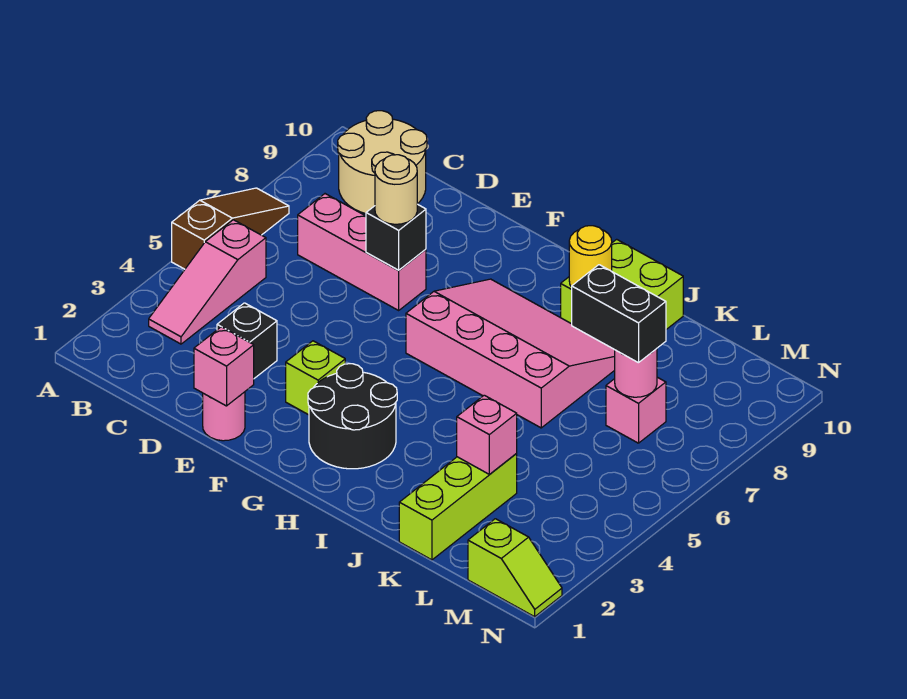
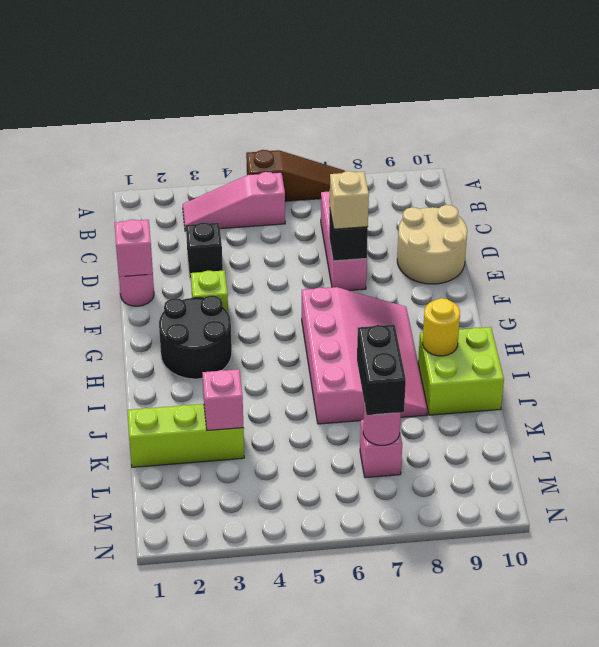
tan round brick B9:C10 level 1 -> tan round brick D9:E10 level 1
tan round brick E7 level 3 -> tan brick E7 level 3
lime slope M1:N1 level 1 top M -> none

